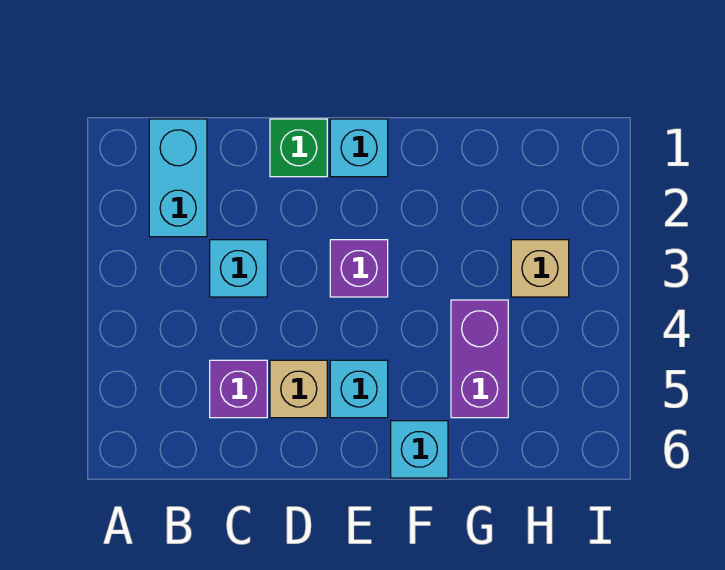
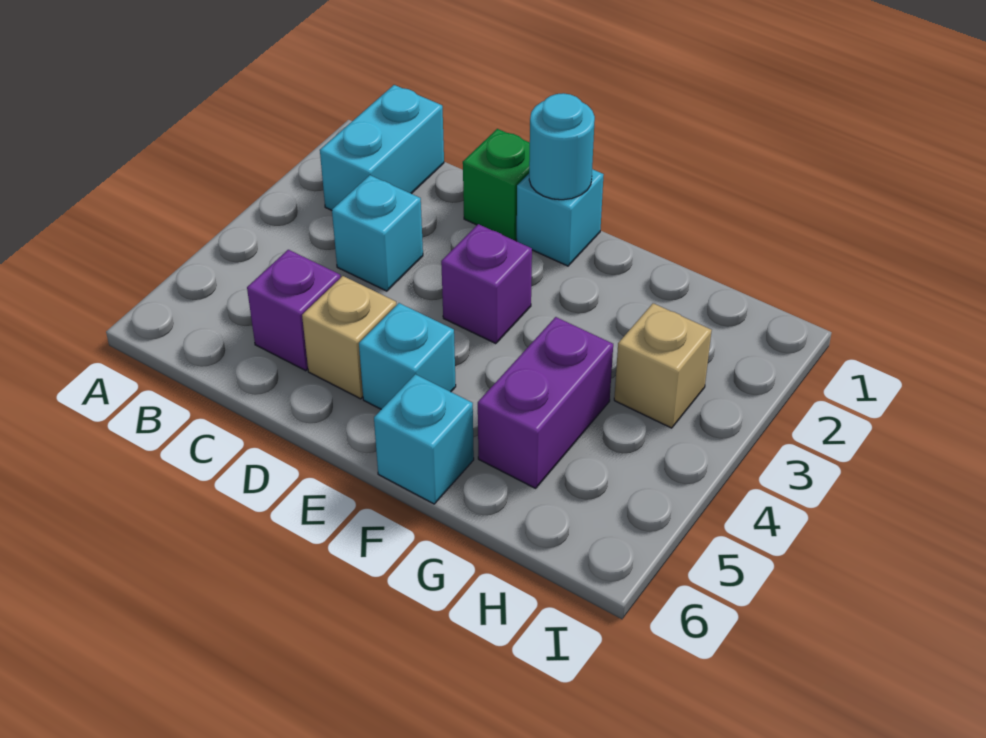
none -> cyan round brick E1 level 2

